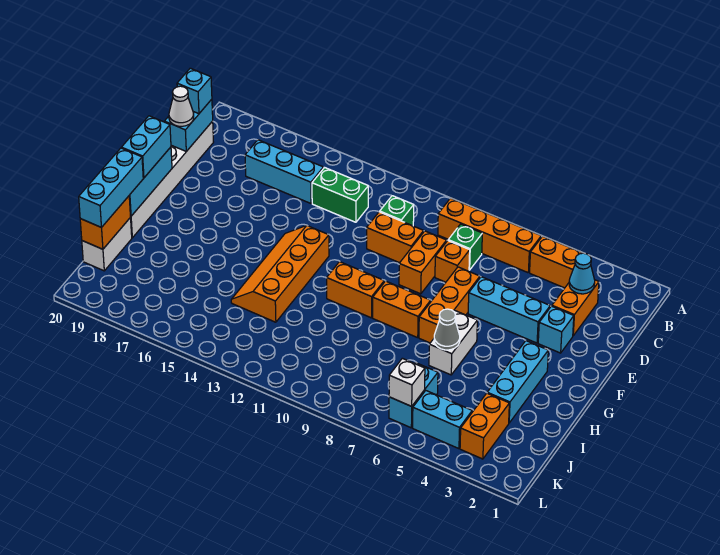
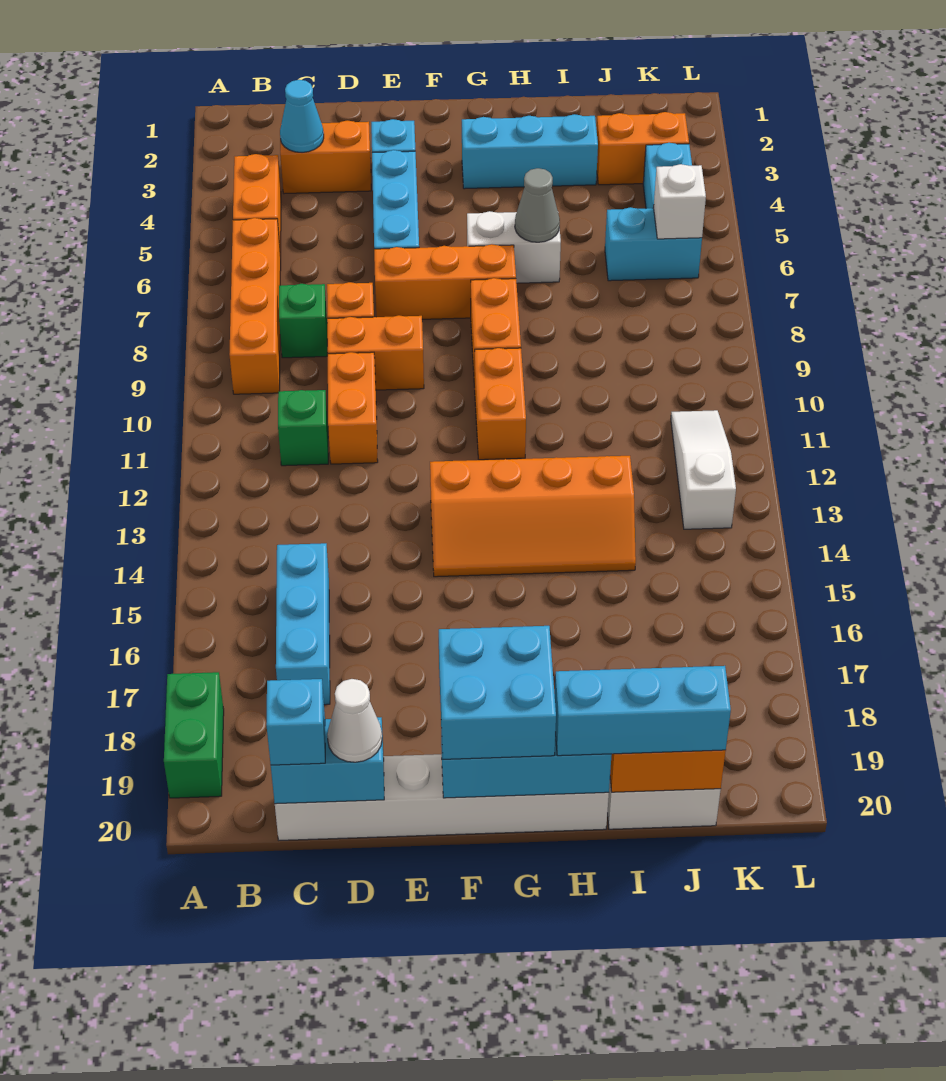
green brick C13:C14 level 1 -> green brick A18:A19 level 1
cyan brick F20:G20 level 3 -> cyan brick F19:G20 level 3
none -> white slope K11:K13 level 1 top 13

